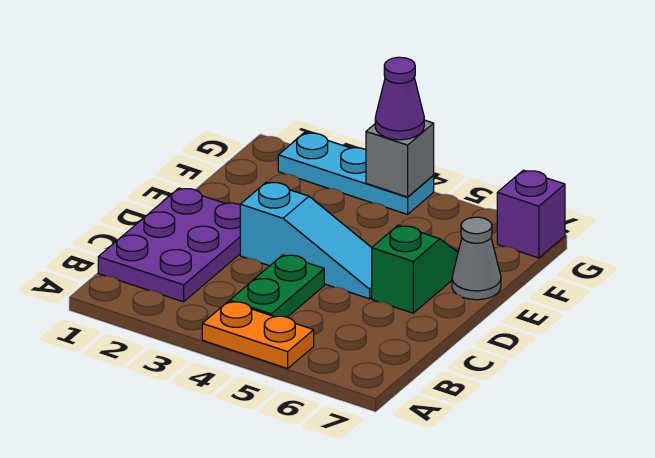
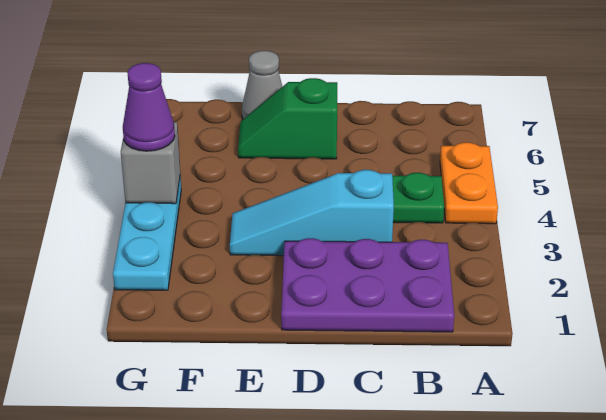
cyan slope D3:D5 level 1 top 3 -> cyan slope C3:E3 level 1 top C
purple brick G7 level 1 -> none

